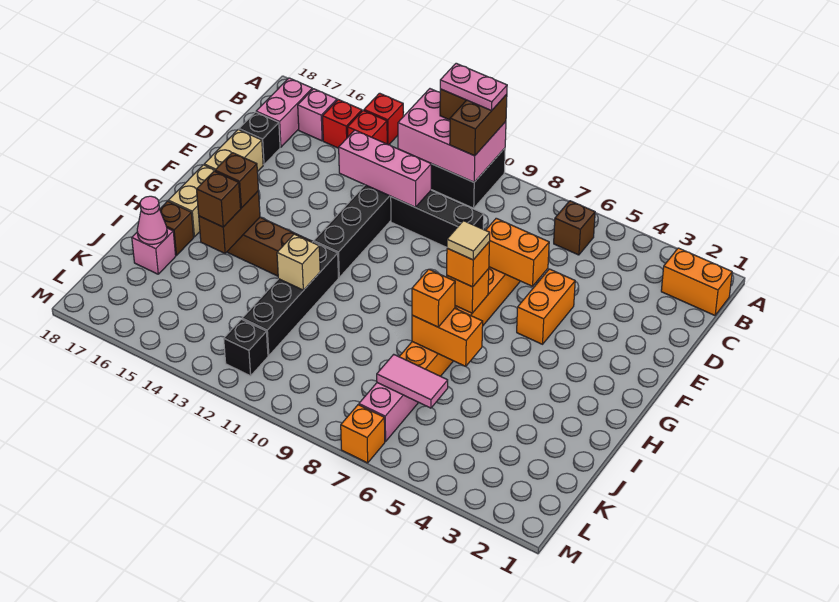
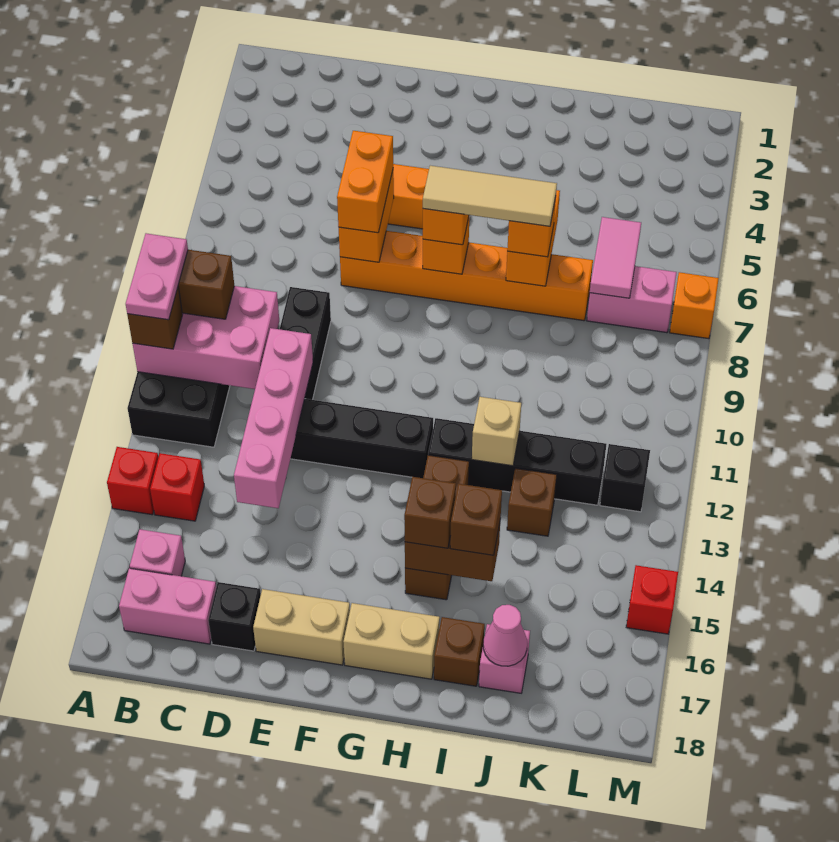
pink brick A10:B12 level 2 -> pink brick A10:C11 level 2
orange brick B1:B2 level 1 -> orange brick E6:E7 level 3
brown brick B6 level 1 -> brown brick J13 level 1
red brick B15 level 1 -> red brick M15 level 1
pink brick D11:D13 level 2 -> pink brick D11:D14 level 2
tan tile G7 level 4 -> tan tile G7:I7 level 4

